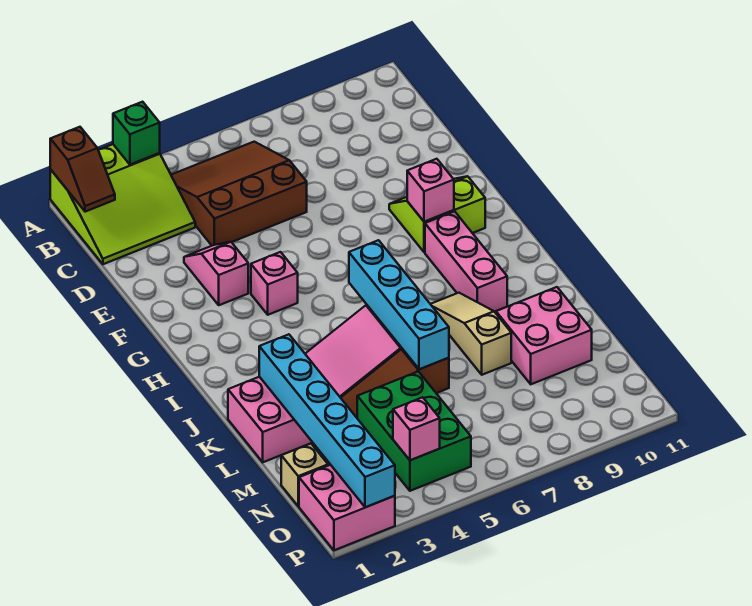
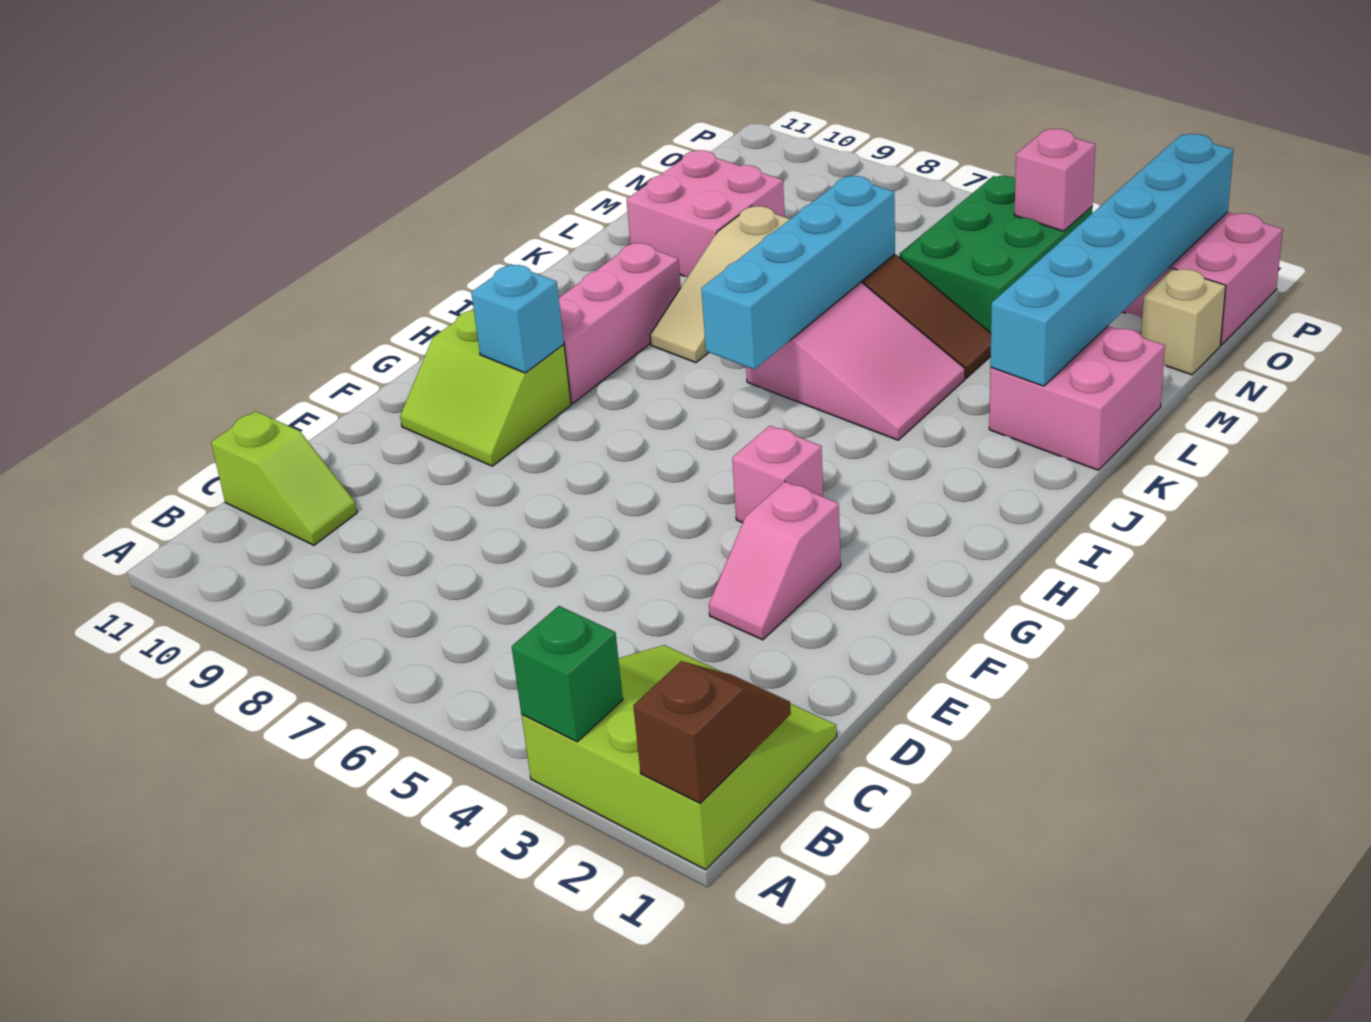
brown slope B4:D6 level 1 top D -> none
none -> lime slope C10:C11 level 1 top 11
pink brick G9 level 2 -> cyan brick G9 level 2

